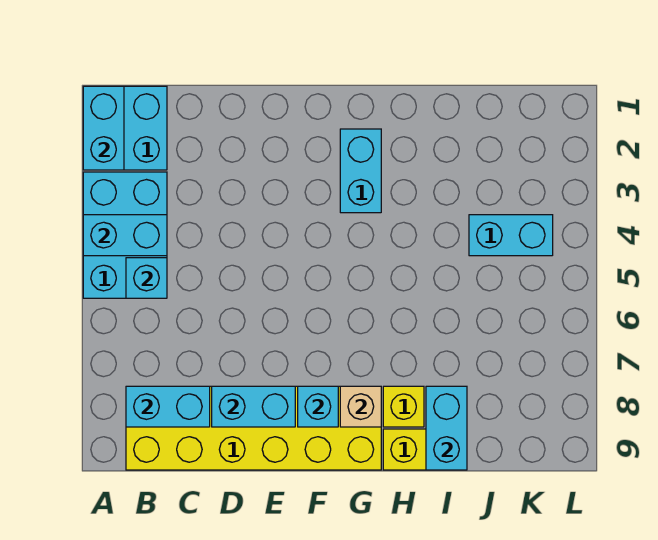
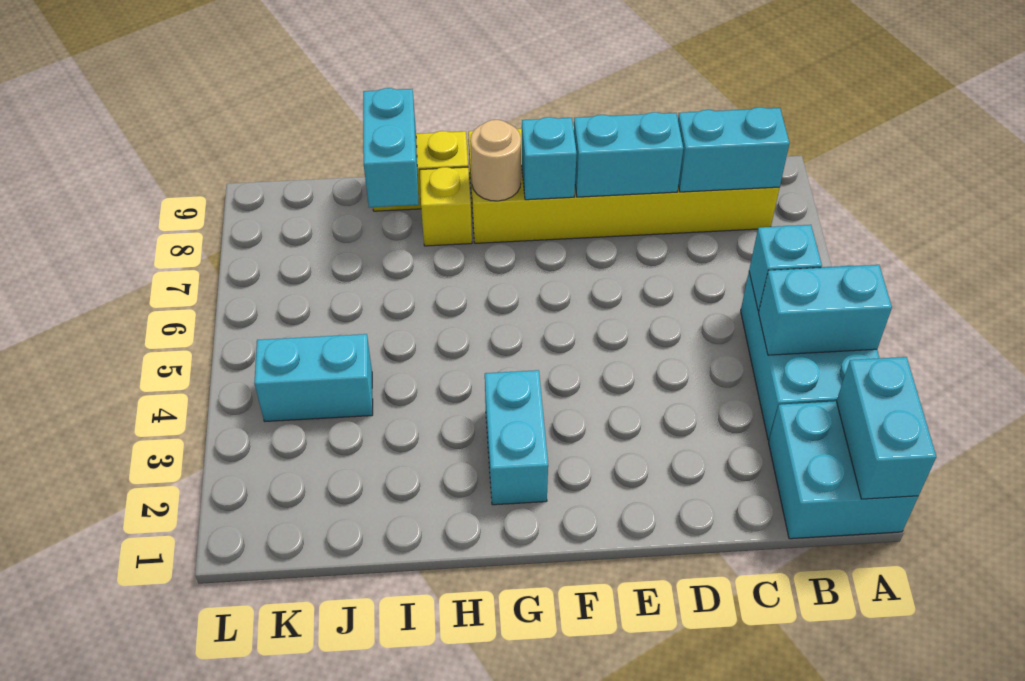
tan brick G8 level 2 -> tan round brick G8 level 2

